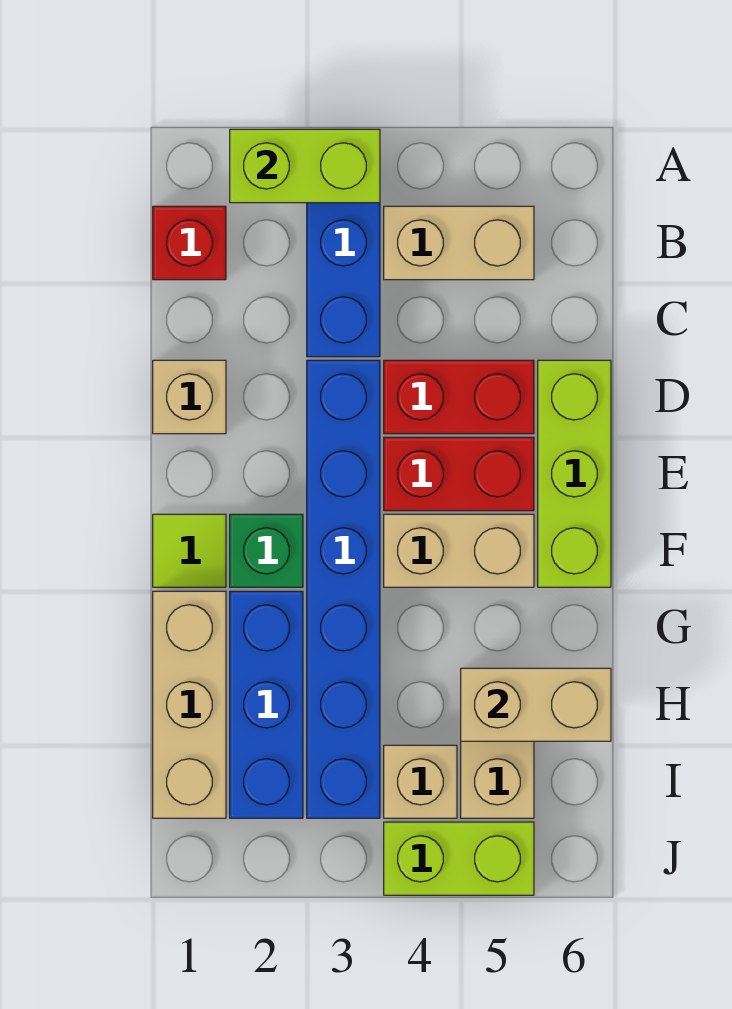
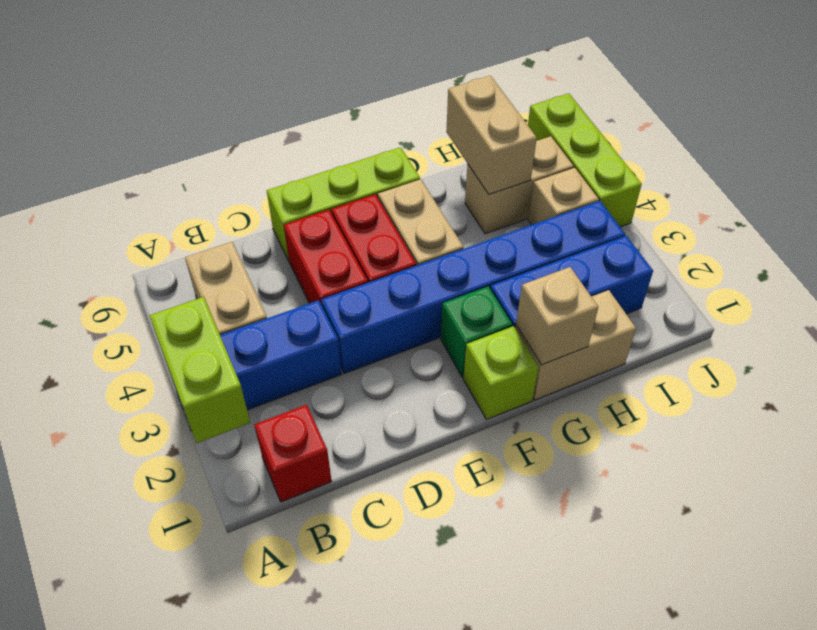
tan brick D1 level 1 -> tan brick G1 level 2
lime tile F1 level 1 -> lime brick F1 level 1
tan brick G1:I1 level 1 -> tan brick G1:H1 level 1
lime brick J4:J5 level 1 -> lime brick J4:J6 level 1

